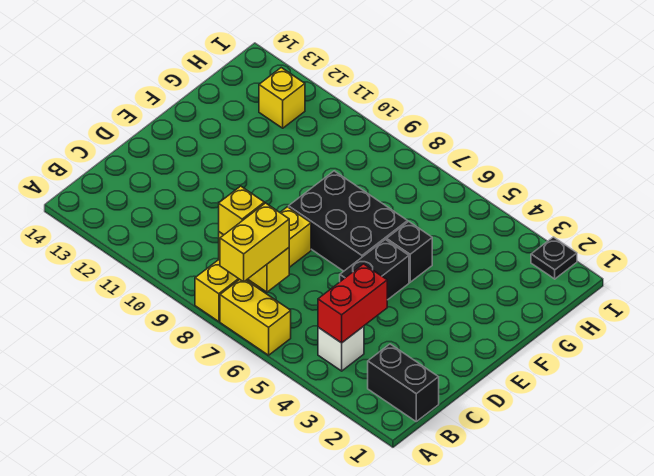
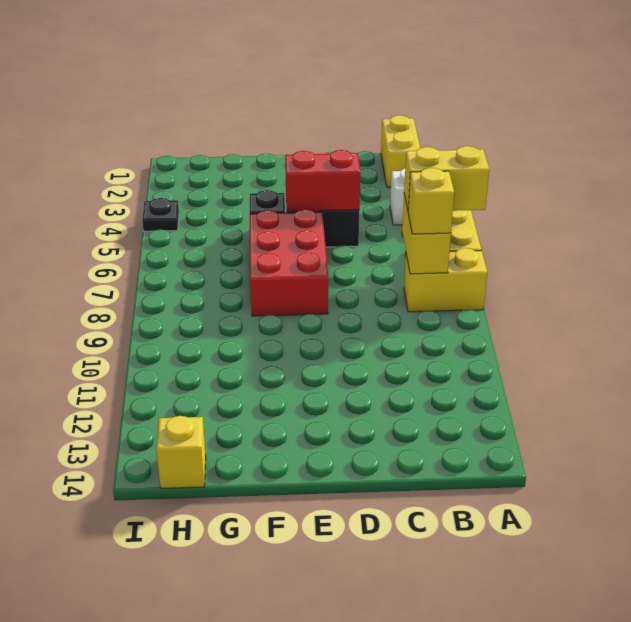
yellow brick A8:D8 level 1 -> yellow brick A8:B8 level 1
black brick B1:B2 level 1 -> yellow brick B1:B2 level 1
red brick B4:C4 level 2 -> red brick D5:E5 level 2
black brick E6:F8 level 1 -> red brick E6:F8 level 1
yellow brick H12 level 1 -> yellow brick H14 level 1
black plate I2 level 1 -> black plate I4 level 1

